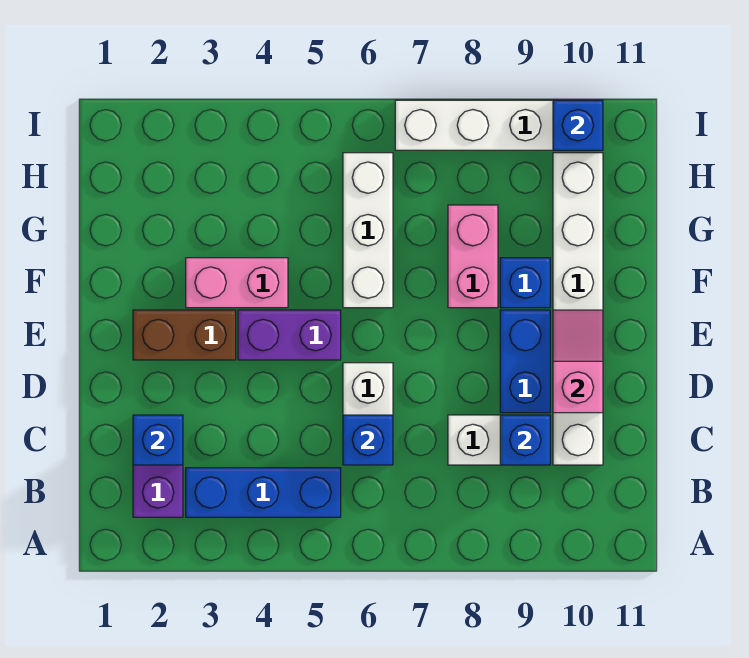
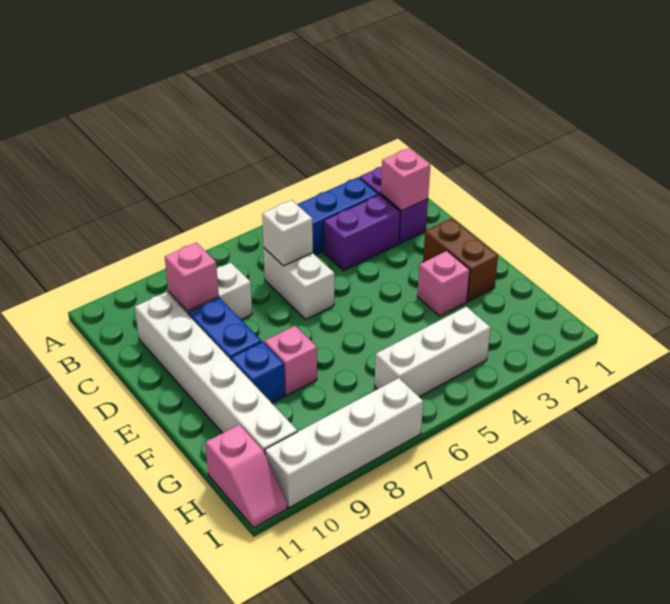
blue brick C2 level 2 -> pink brick C2 level 2
blue brick C6 level 2 -> white brick C6 level 2
blue brick C9 level 2 -> pink brick C9 level 2
pink slope D10:E10 level 2 top D -> pink slope H11:I11 level 1 top H
brown brick E2:E3 level 1 -> brown brick E2:F2 level 1
purple brick E4:E5 level 1 -> purple brick C3:C4 level 1
pink brick F3:F4 level 1 -> pink brick F3 level 1
white brick F6:H6 level 1 -> white brick H4:H6 level 1
pink brick F8:G8 level 1 -> pink brick F8 level 1
blue brick I10 level 2 -> none

